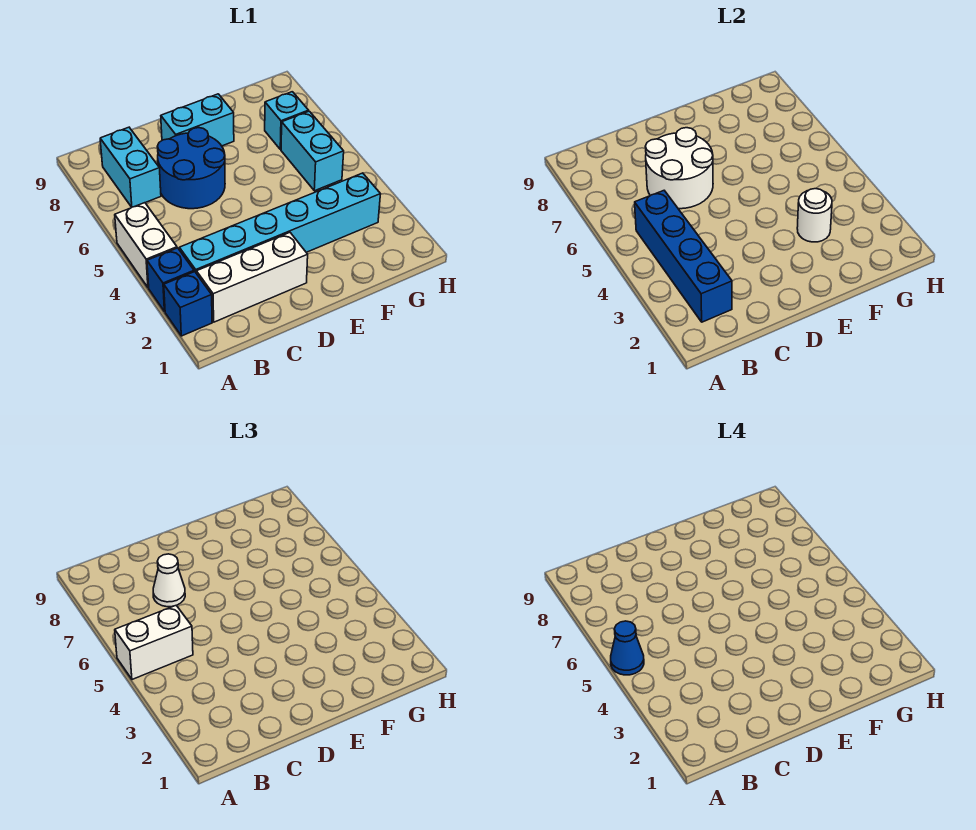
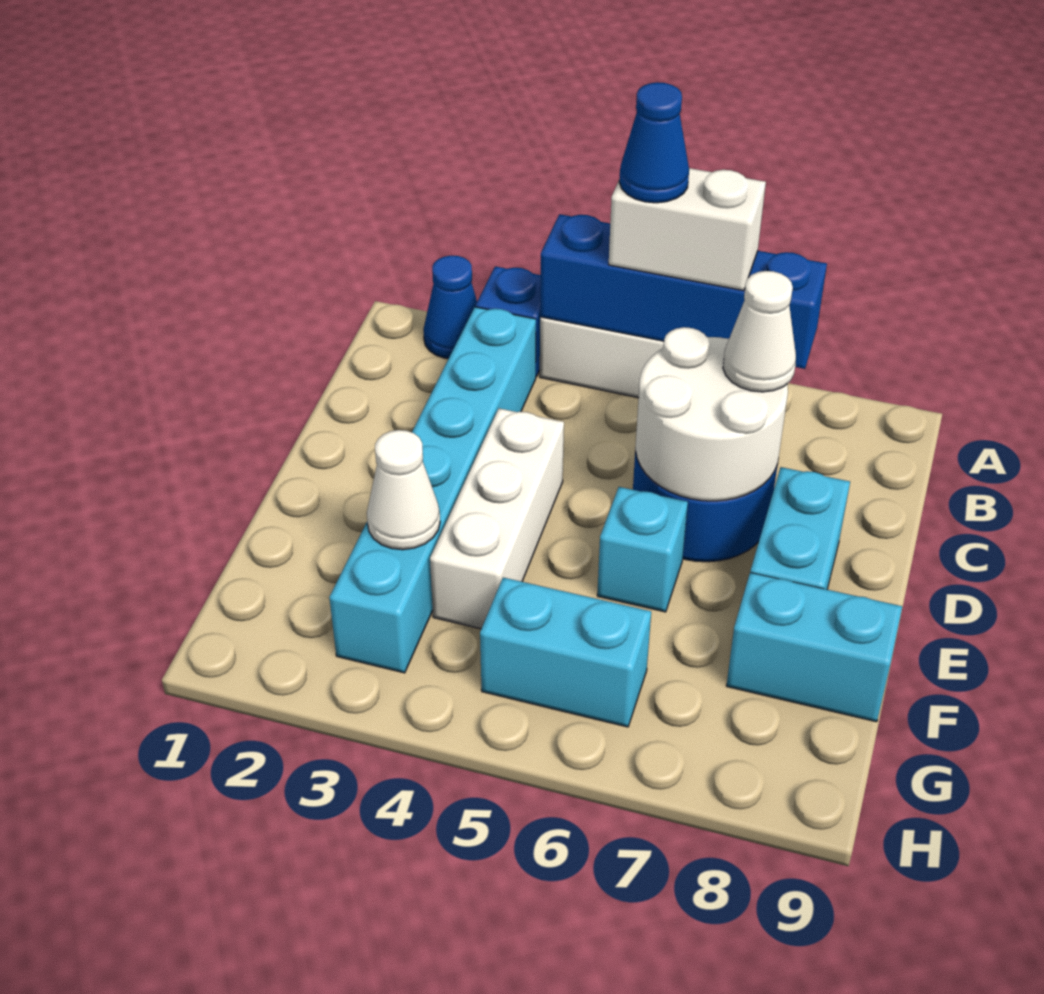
blue brick A2 level 1 -> blue cone A2 level 1
white brick A5:B5 level 3 -> white brick A5:A6 level 3
white brick B2:D2 level 1 -> white brick D4:F4 level 1
blue brick B2:B5 level 2 -> blue brick A4:A7 level 2
cyan brick B7:B8 level 1 -> cyan brick F8:F9 level 1
white round brick F3 level 2 -> white cone F3 level 2
cyan brick G7 level 1 -> cyan brick E6 level 1

